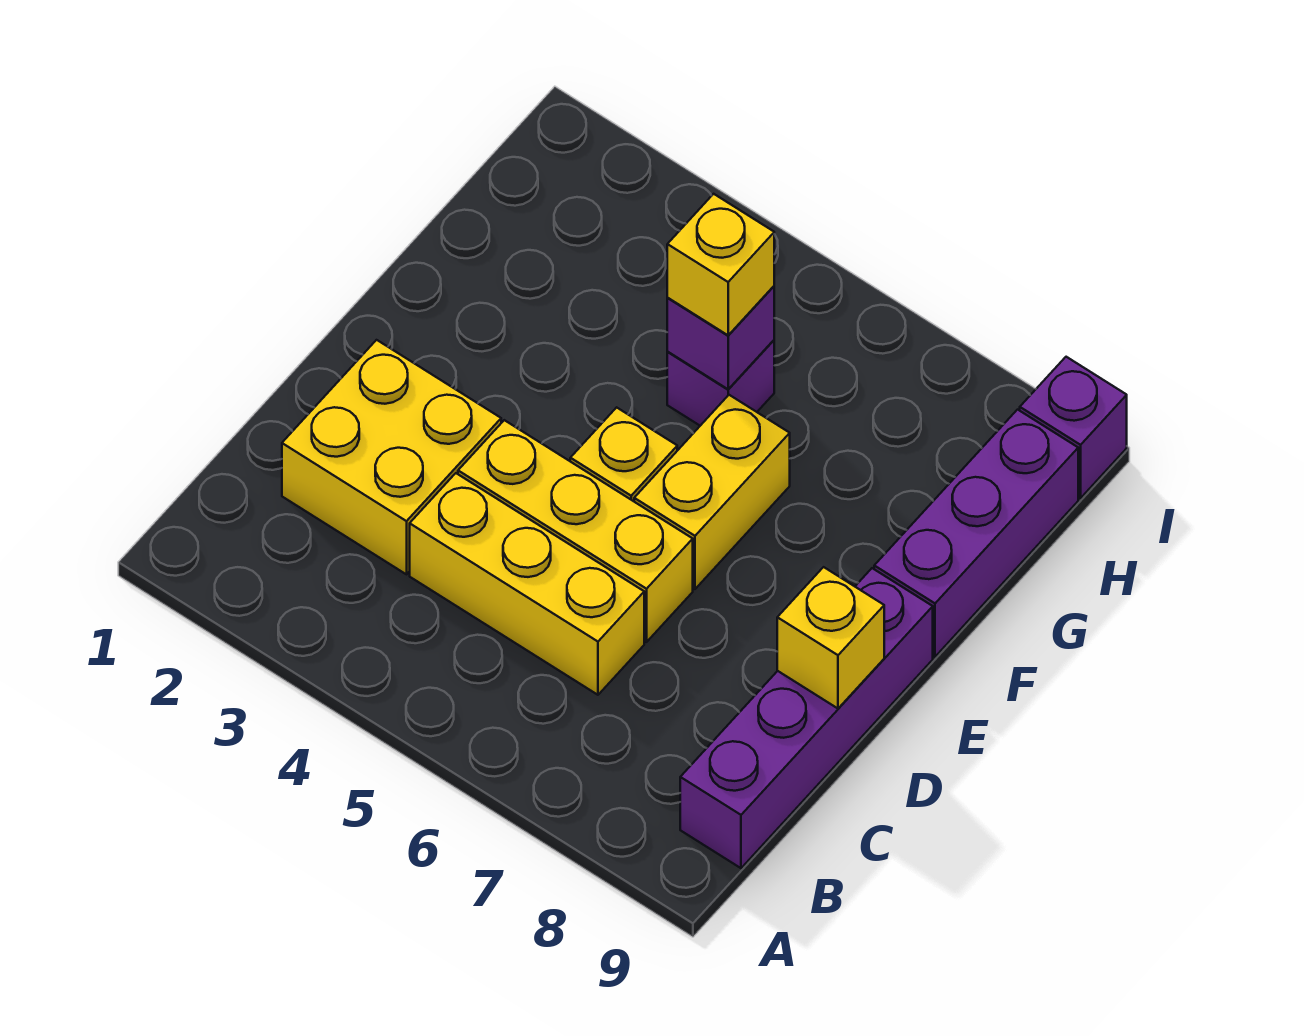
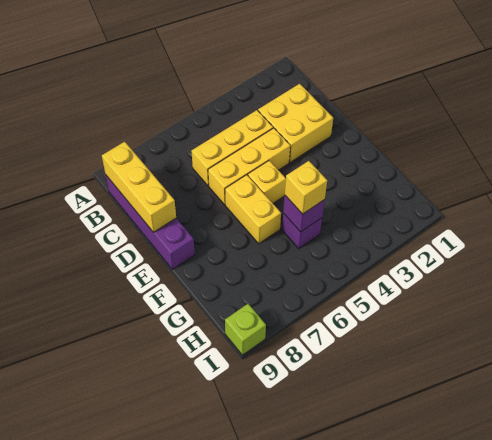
yellow brick D9 level 2 -> yellow brick B9:D9 level 2
purple brick F9:H9 level 1 -> none
purple brick I9 level 1 -> lime brick I9 level 1

